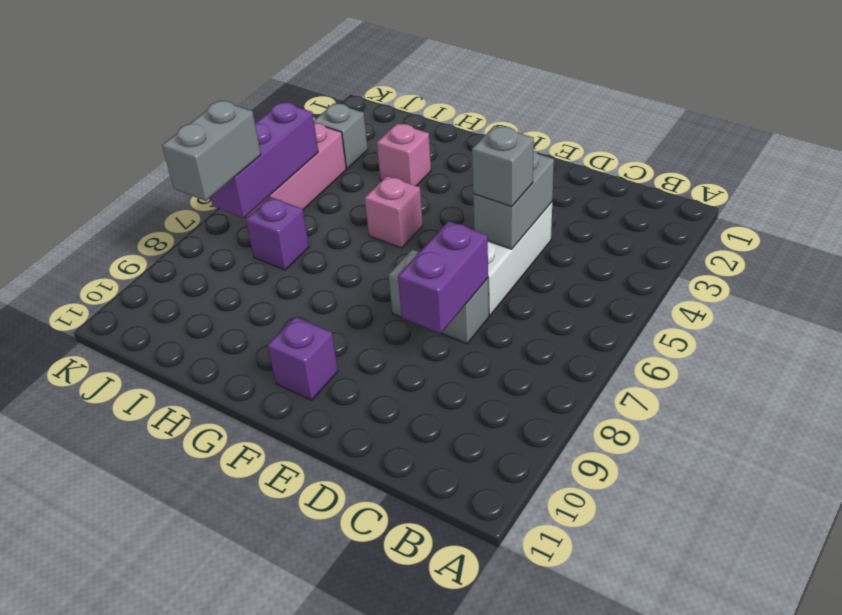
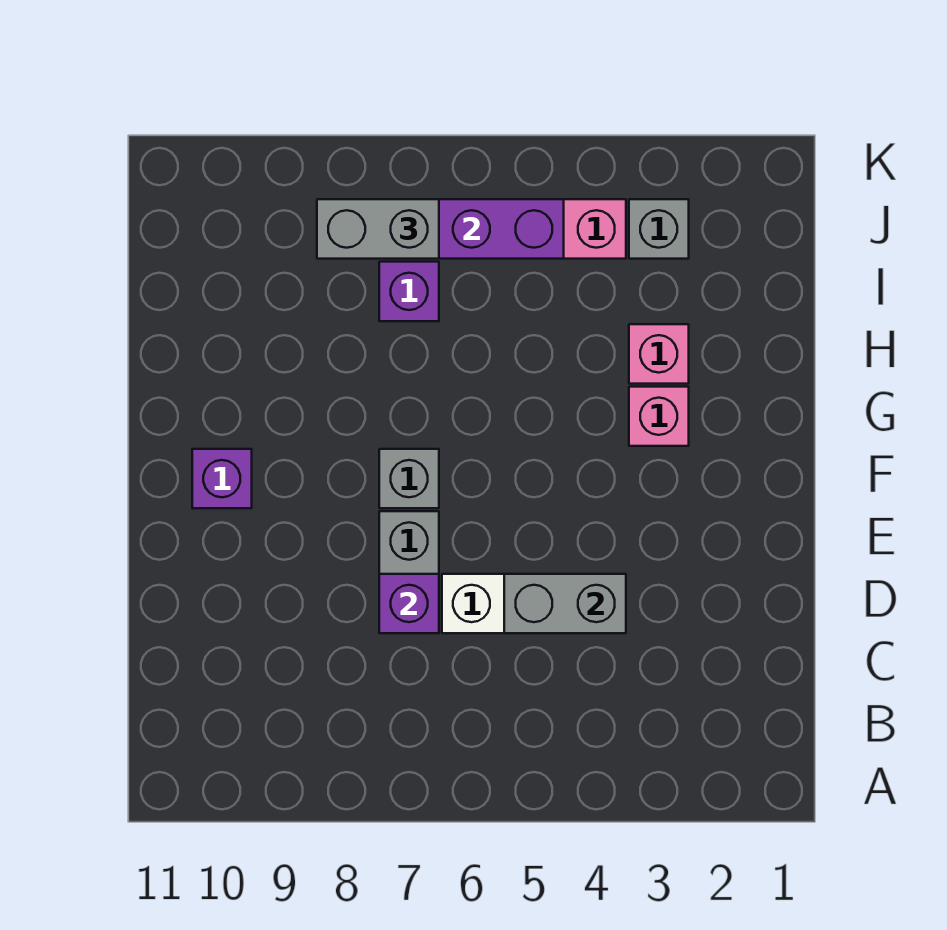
grey brick D5 level 3 -> grey brick F7 level 1
purple brick D7:D8 level 2 -> purple brick D7 level 2
pink brick G5 level 1 -> pink brick G3 level 1

